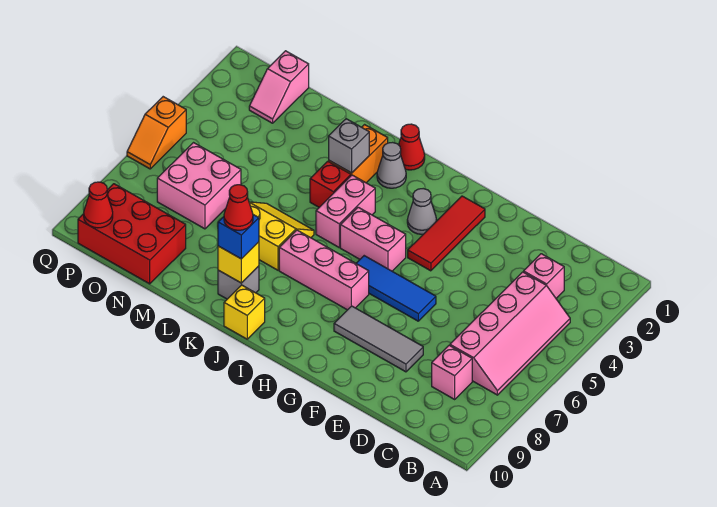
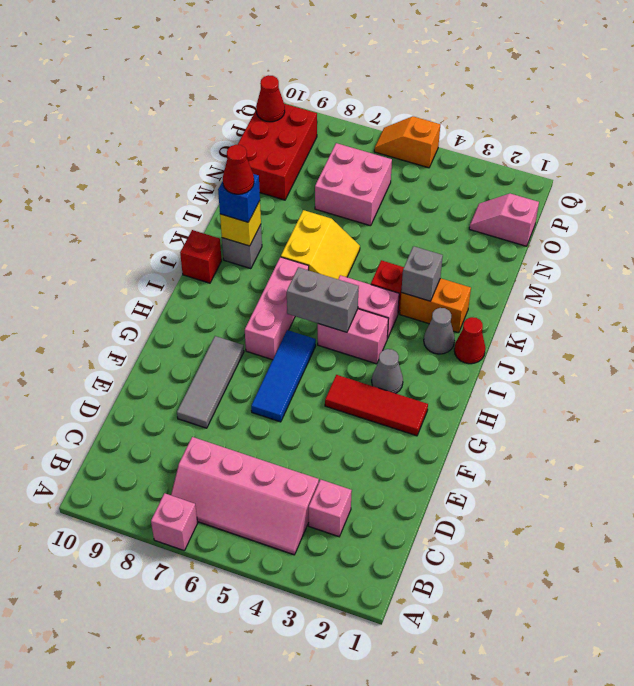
pink brick C8 level 1 -> pink brick A7 level 1
pink brick H5:I5 level 1 -> pink brick I4:I5 level 1
none -> grey brick I5:I6 level 2
yellow brick J10 level 1 -> red brick J10 level 1

